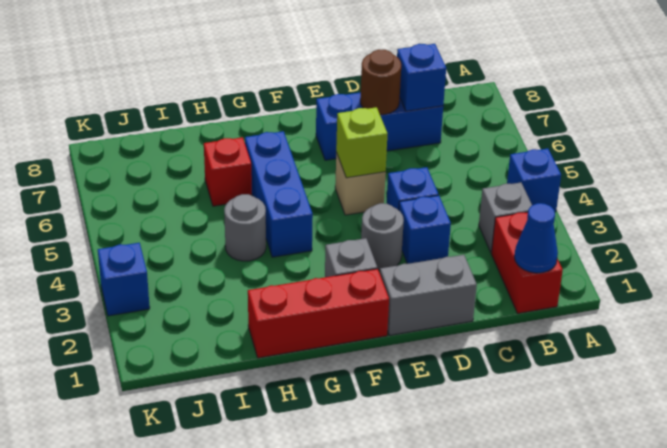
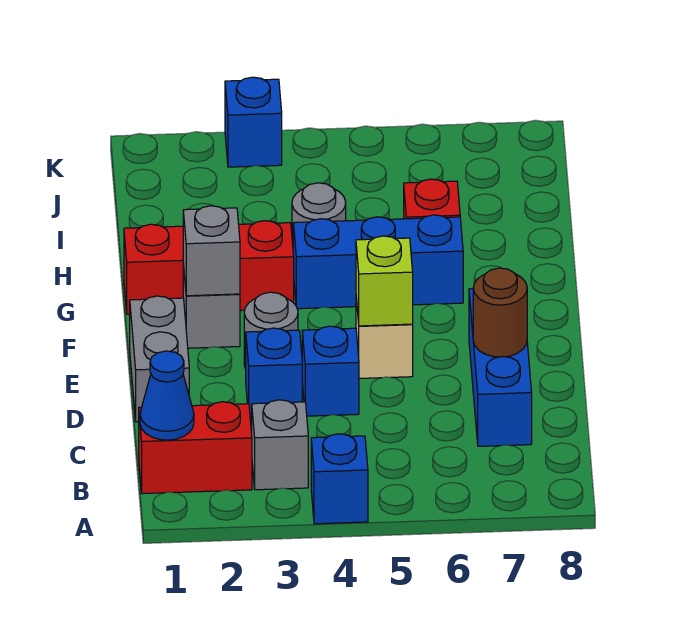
blue brick C7 level 2 -> none
red brick F1:H1 level 1 -> red brick G1:G3 level 1
none -> grey brick F2 level 2

